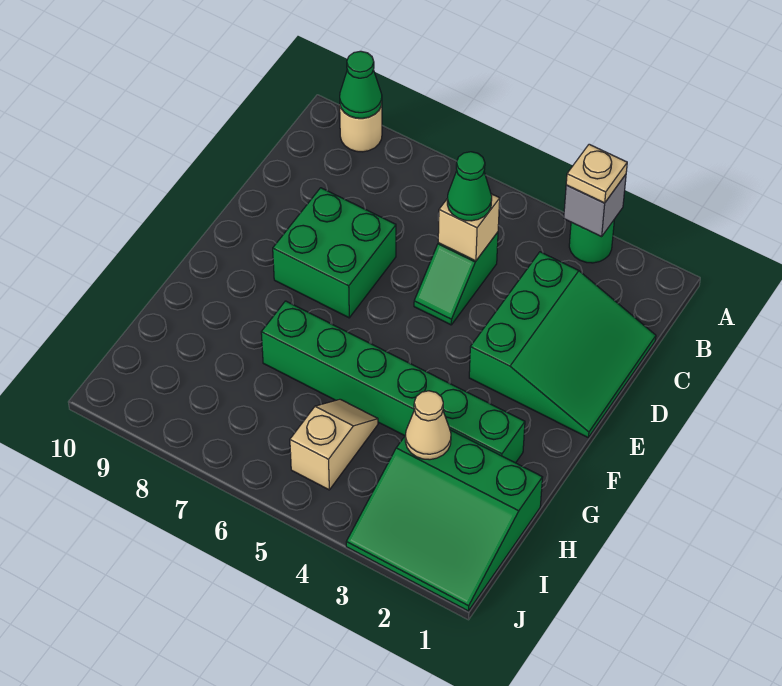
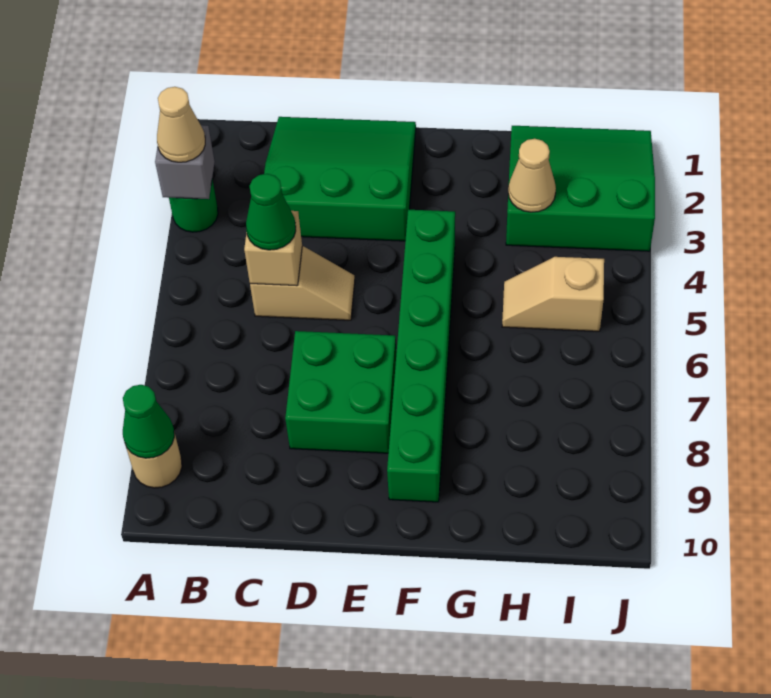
tan plate A3 level 3 -> tan cone A3 level 3
green slope C5:D5 level 1 top C -> tan slope C5:D5 level 1 top C
green brick G2:G7 level 1 -> green brick F4:F9 level 1
green slope H1:J3 level 1 top H -> green slope H1:J3 level 1 top 3

